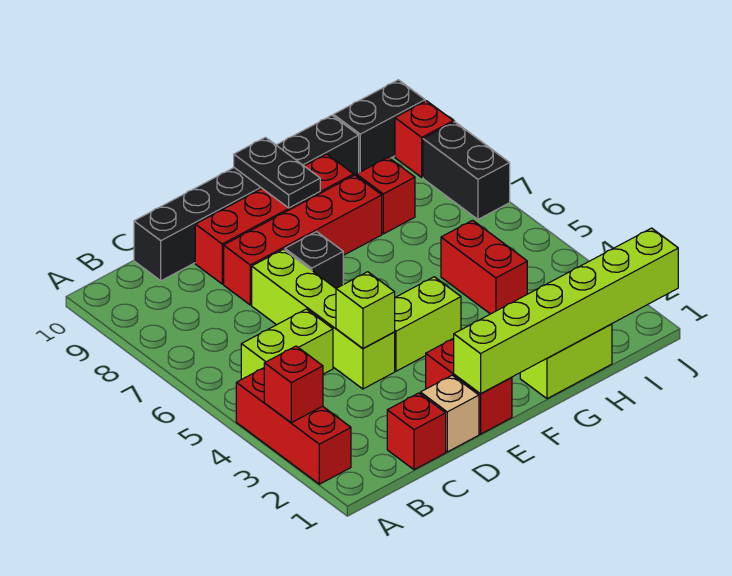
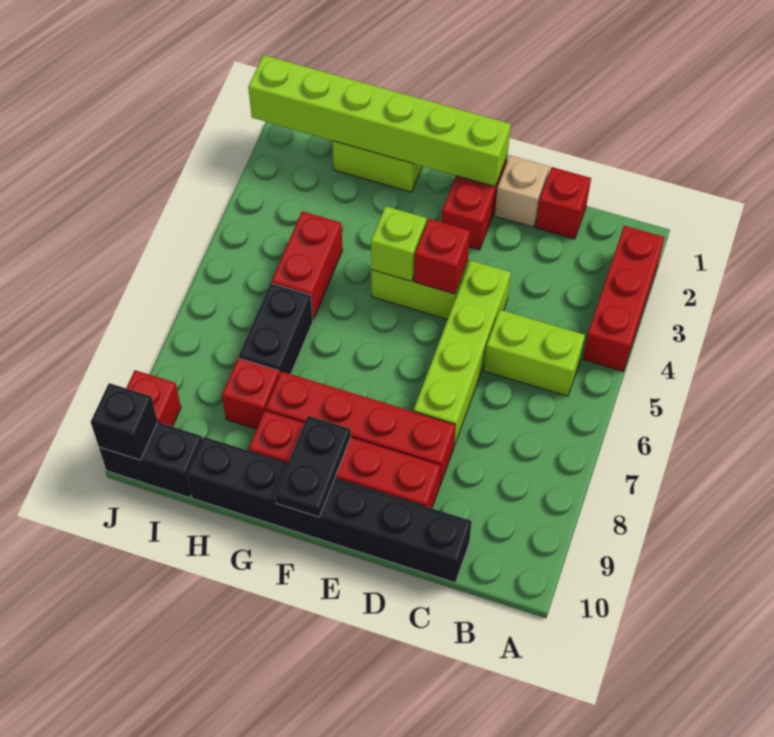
red brick A3 level 2 -> red brick E4 level 2
lime brick D4 level 2 -> lime brick F4 level 2
black brick E7 level 1 -> black brick J10 level 2
black brick J7:J8 level 1 -> black brick H6:H7 level 1

